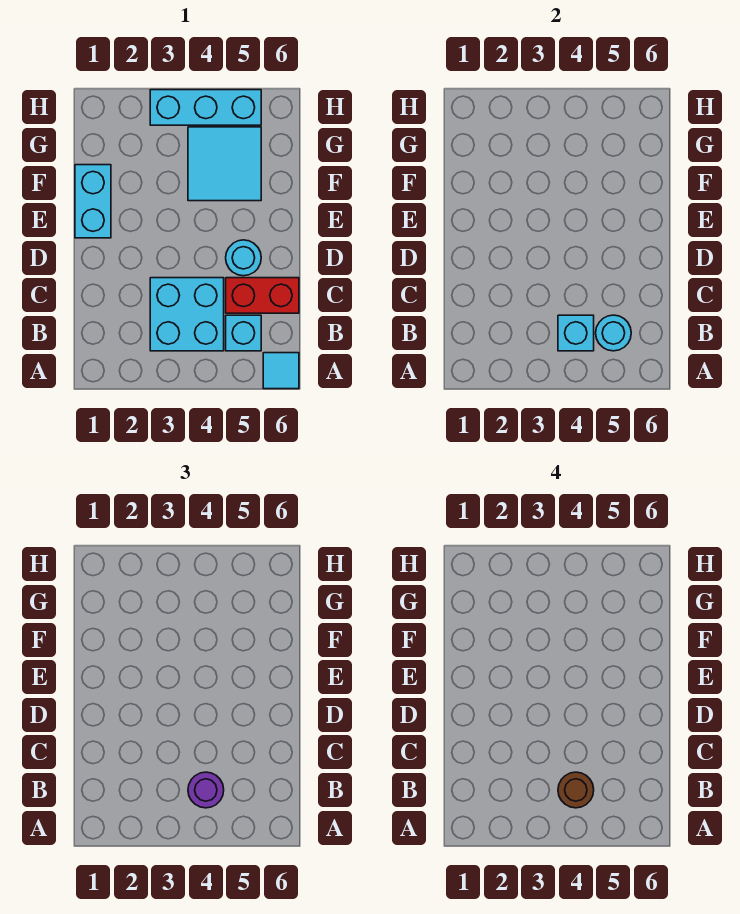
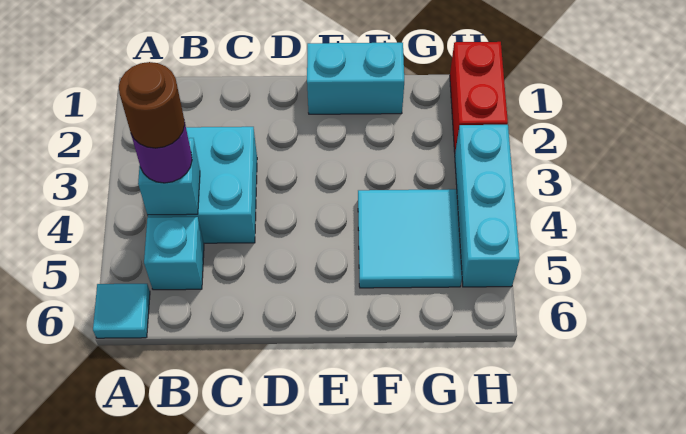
cyan round brick B5 level 2 -> none
red brick C5:C6 level 1 -> red brick H1:H2 level 1
cyan round brick D5 level 1 -> none

